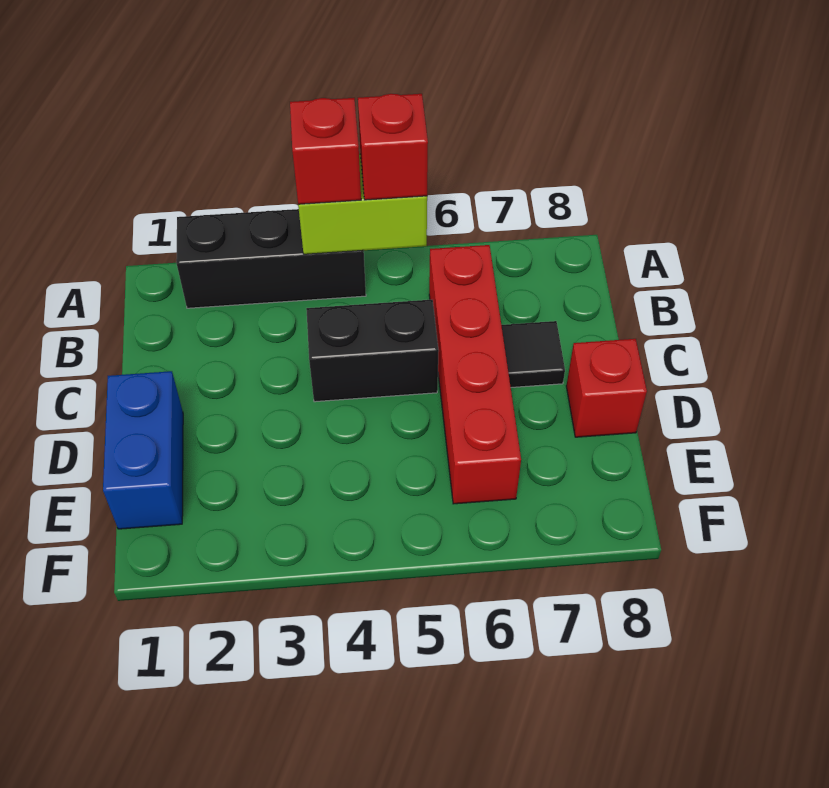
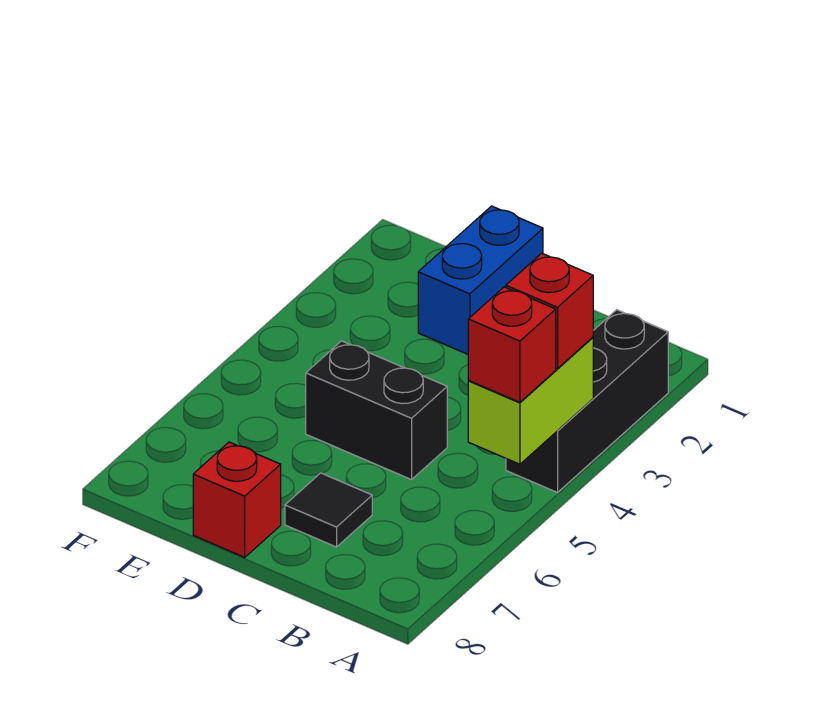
red brick B6:E6 level 1 -> none
black brick C4:C5 level 1 -> black brick C5:D5 level 1
blue brick D1:E1 level 1 -> blue brick D1:D2 level 1

